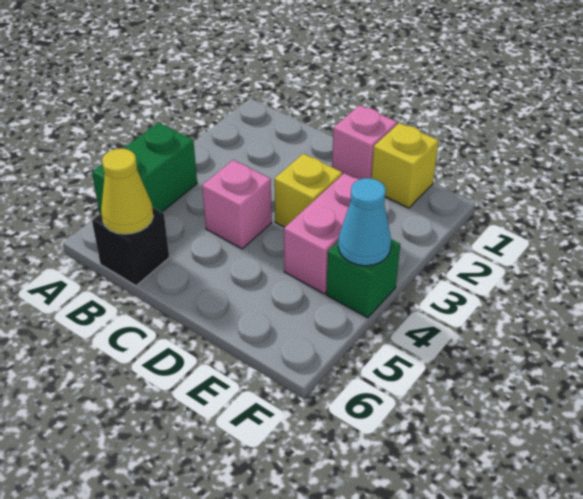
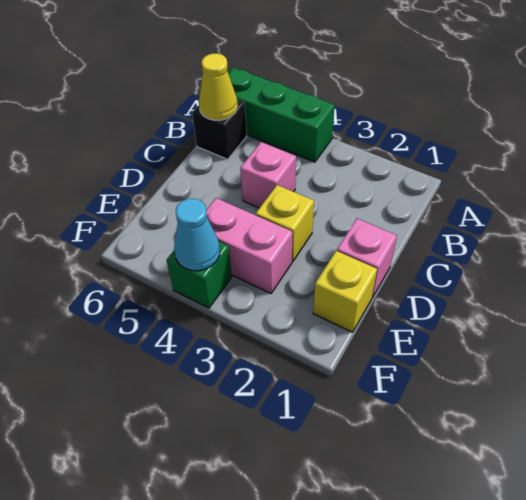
green brick A4:A5 level 1 -> green brick A4:A6 level 1

